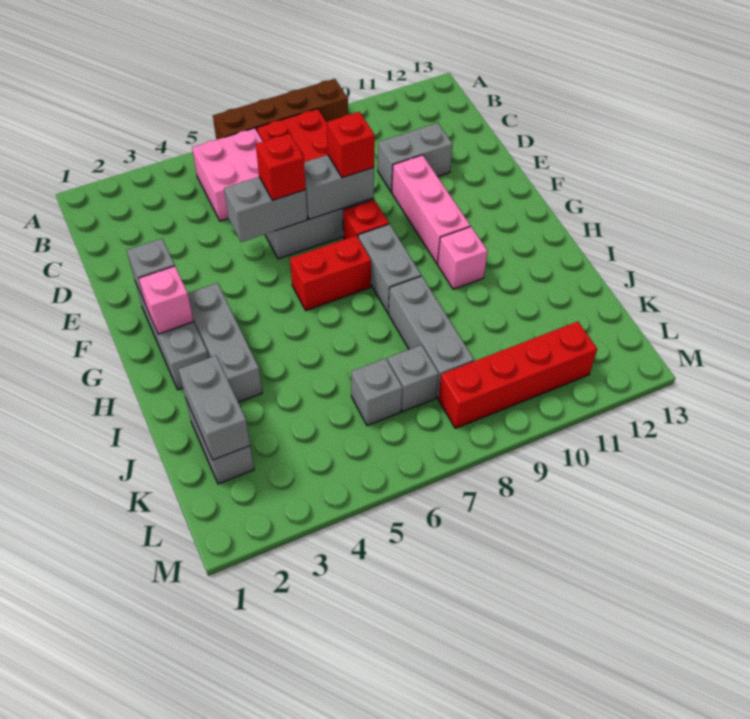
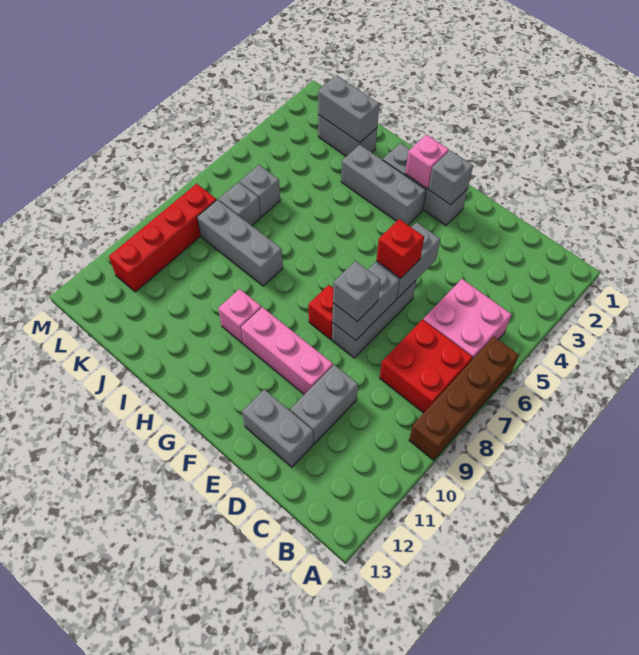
red brick E8 level 3 -> grey brick E8 level 3
red brick G6:G7 level 1 -> none
grey brick G8:H8 level 1 -> grey brick D12:E12 level 1

